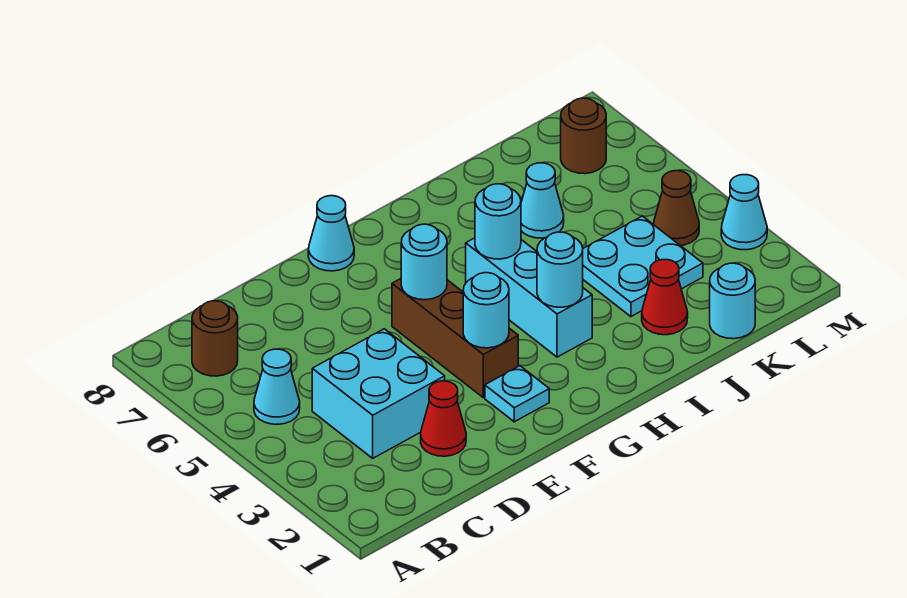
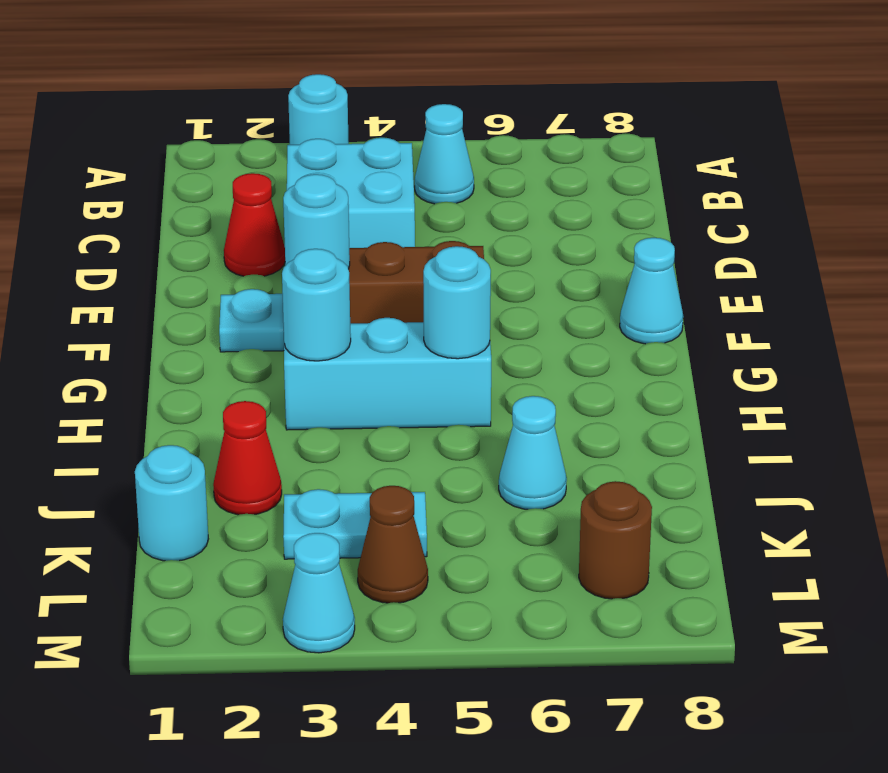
brown round brick B7 level 1 -> none
cyan round brick F5 level 2 -> cyan round brick A3 level 1
cyan plate J3:K4 level 1 -> cyan plate K3:K4 level 1

